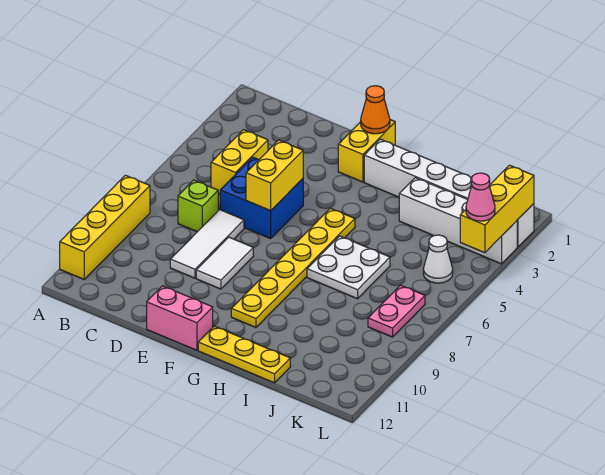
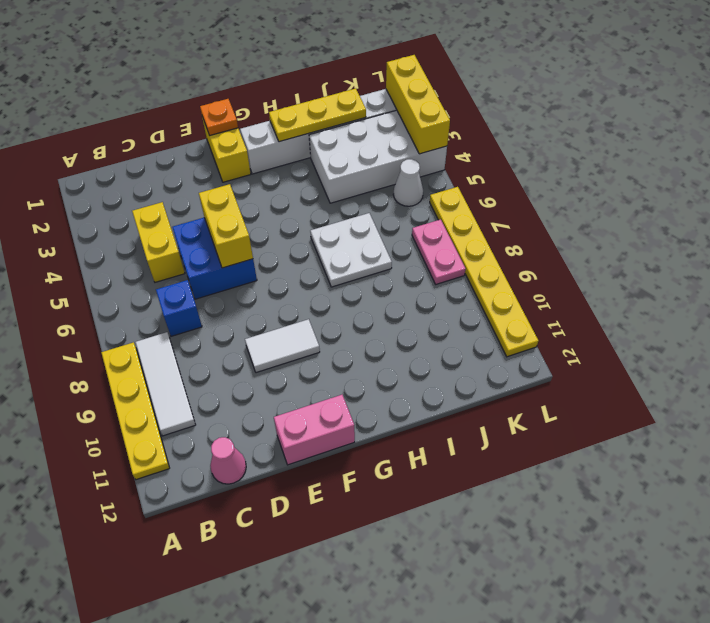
yellow brick A8:A11 level 1 -> yellow plate A8:A11 level 1
lime brick C7 level 1 -> blue brick C7 level 1
white tile D7:D9 level 1 -> white tile B8:B10 level 1
white tile E8:E9 level 1 -> white tile E9:F9 level 1
orange cone F1 level 2 -> orange plate F1 level 2
yellow plate G5:G10 level 1 -> yellow plate L6:L11 level 1
yellow plate G12:I12 level 1 -> yellow plate H2:J2 level 2
white brick I3:L3 level 1 -> white brick I3:L4 level 1
pink cone L4 level 3 -> pink cone C12 level 1

